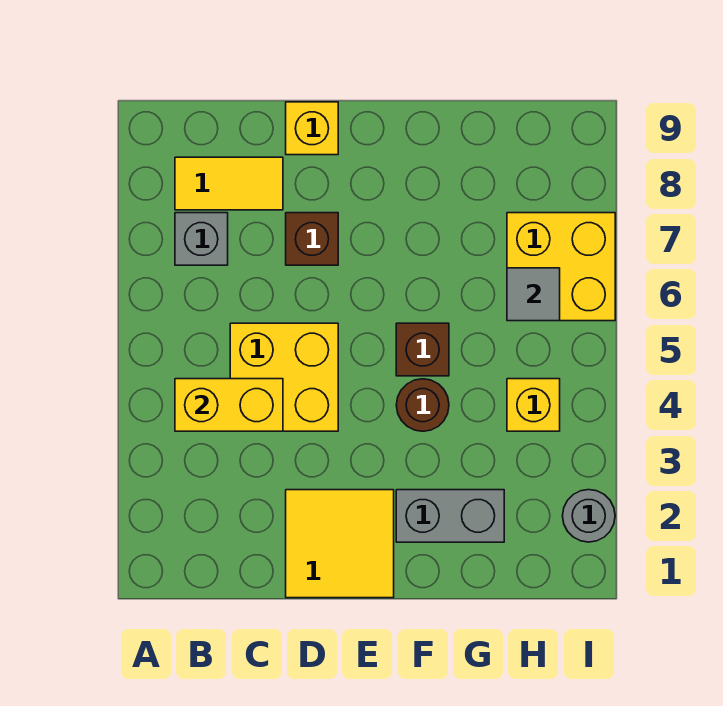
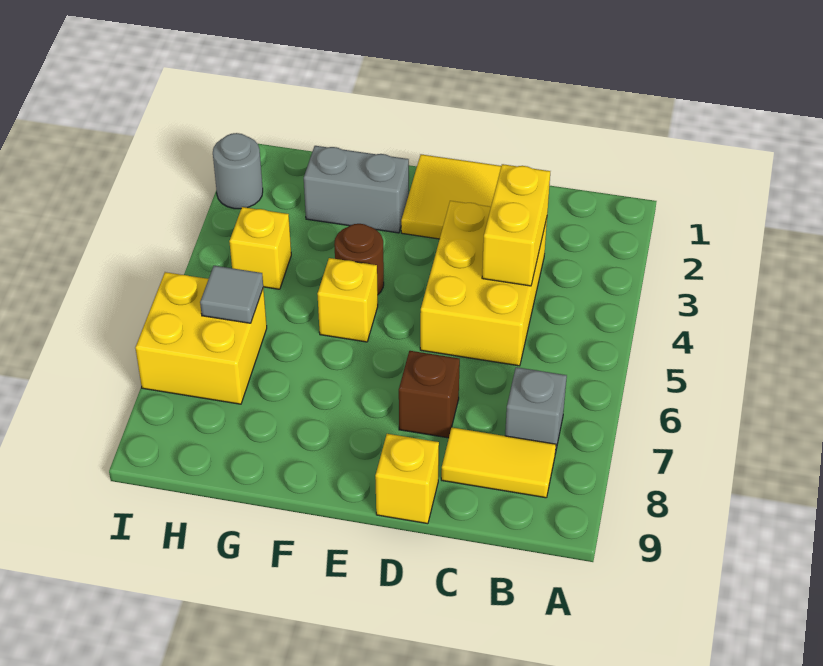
yellow brick B4:C4 level 2 -> yellow brick C3:C4 level 2
yellow brick C4:D5 level 1 -> yellow brick C3:D5 level 1
brown brick F5 level 1 -> yellow brick F5 level 1

